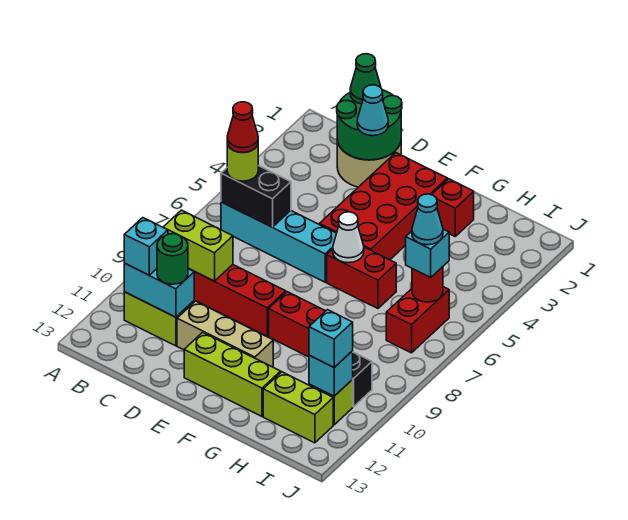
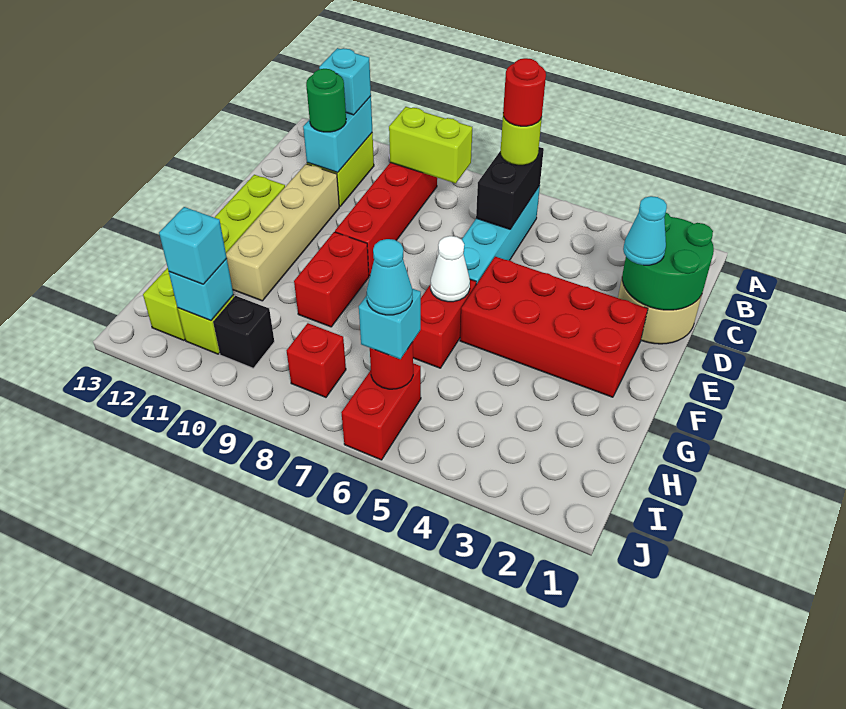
red cone B6 level 4 -> red round brick B6 level 4
lime brick B9:C9 level 2 -> lime brick B8:B9 level 2
green cone C1 level 3 -> none
tan brick D11:F11 level 1 -> tan brick D11:G11 level 1
red brick G2 level 1 -> red brick I8 level 1
red brick I6:I7 level 1 -> red brick I6:J6 level 1

